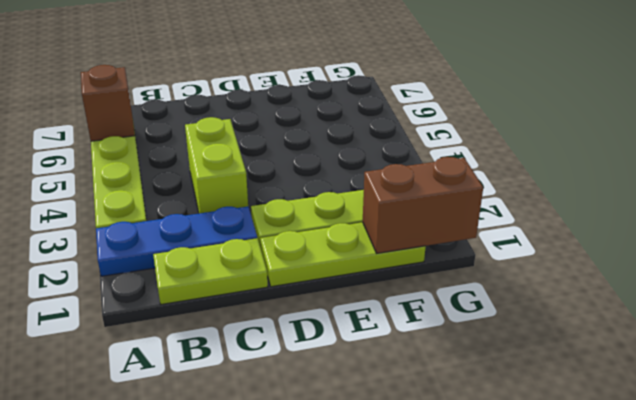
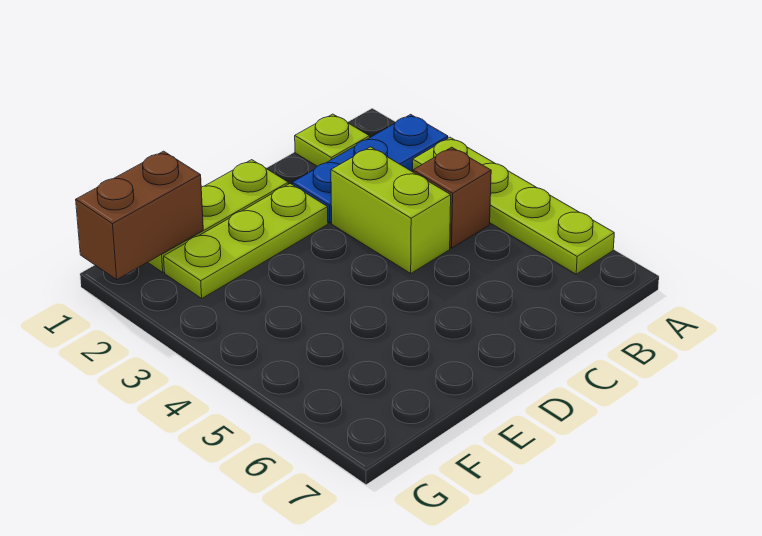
brown brick A6 level 2 -> brown brick B4 level 1
lime plate B1:C1 level 1 -> lime plate B1 level 1

